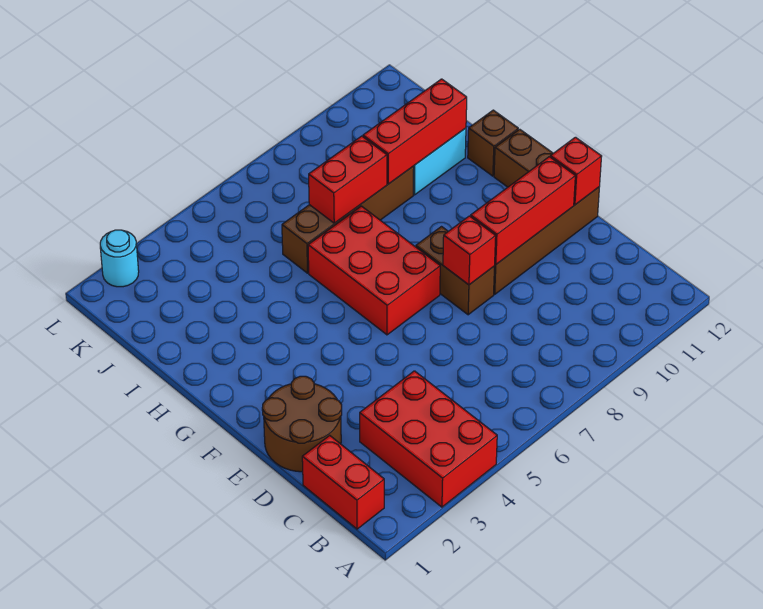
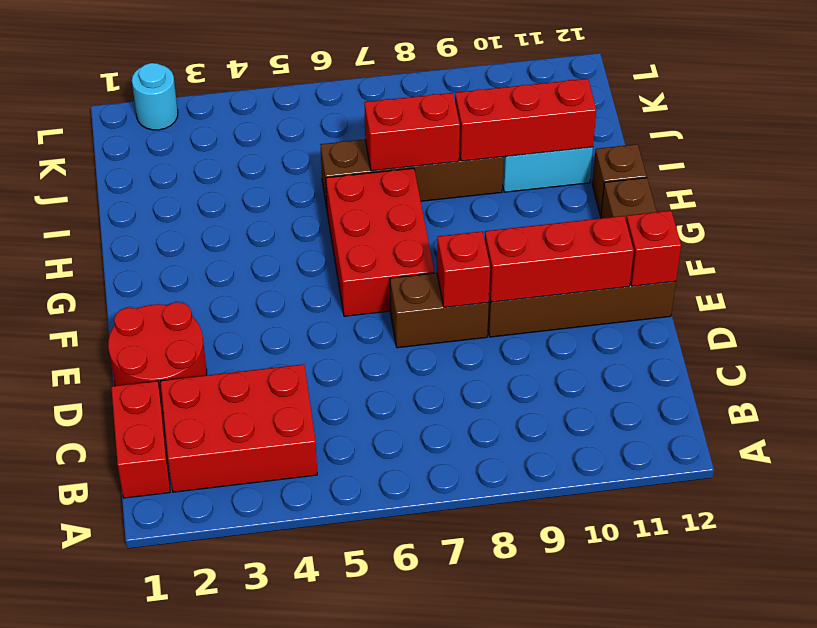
red brick A3:C4 level 1 -> red brick B2:C4 level 1
brown round brick D1:E2 level 1 -> red round brick D1:E2 level 1
brown brick E8:F8 level 1 -> brown brick E7:E8 level 1

